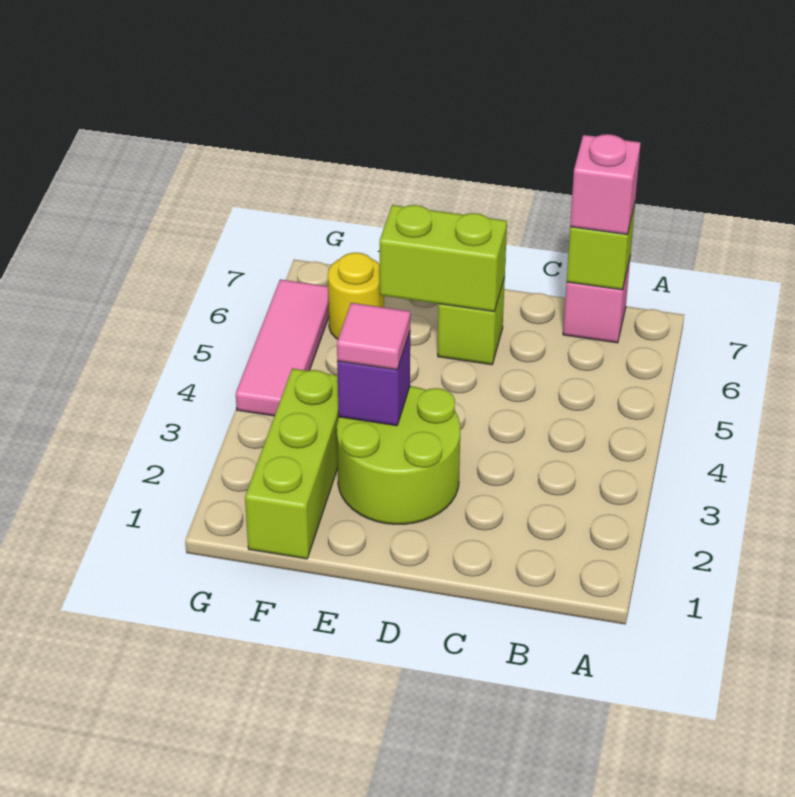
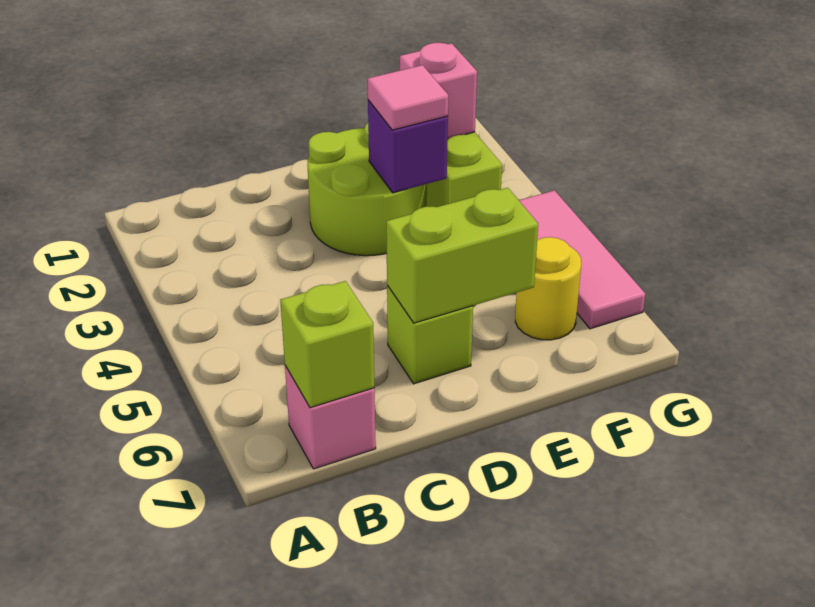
pink brick B7 level 3 -> pink brick F2 level 2

